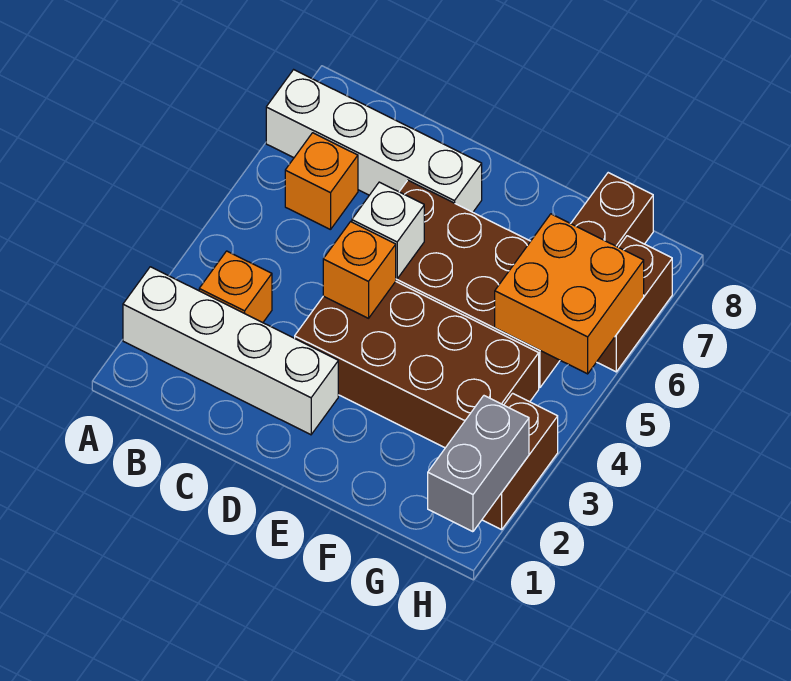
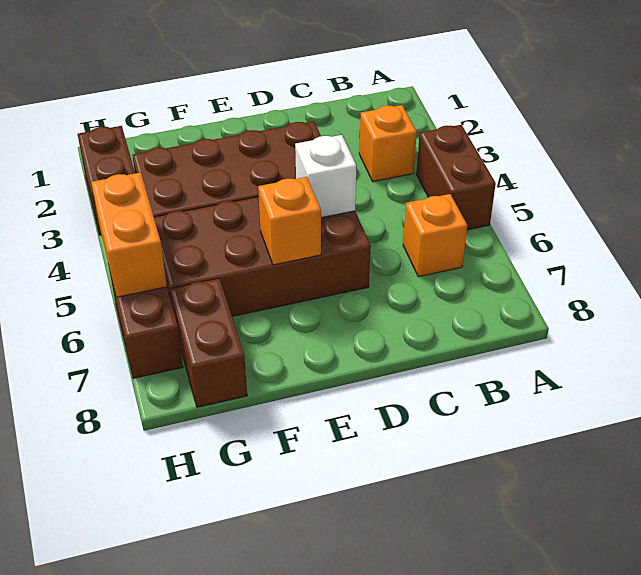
white brick A2:D2 level 1 -> none
none -> brown brick A4:A5 level 1
white brick A7:D7 level 1 -> none
orange brick D4 level 2 -> orange brick E6 level 2
orange brick G5:H6 level 2 -> orange brick H5:H6 level 2
grey brick H1:H2 level 2 -> none

